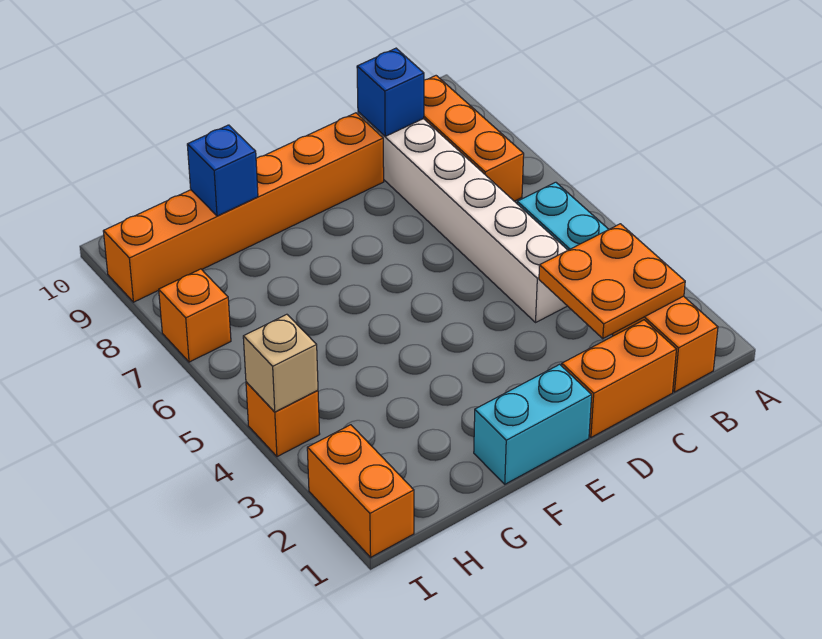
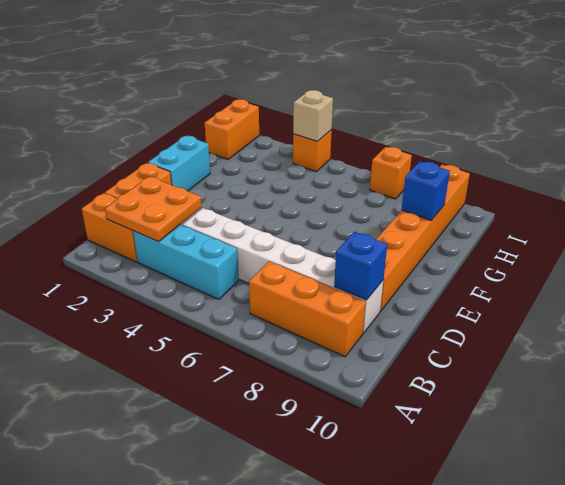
orange brick I1:I2 level 1 -> orange brick H1:I1 level 1

